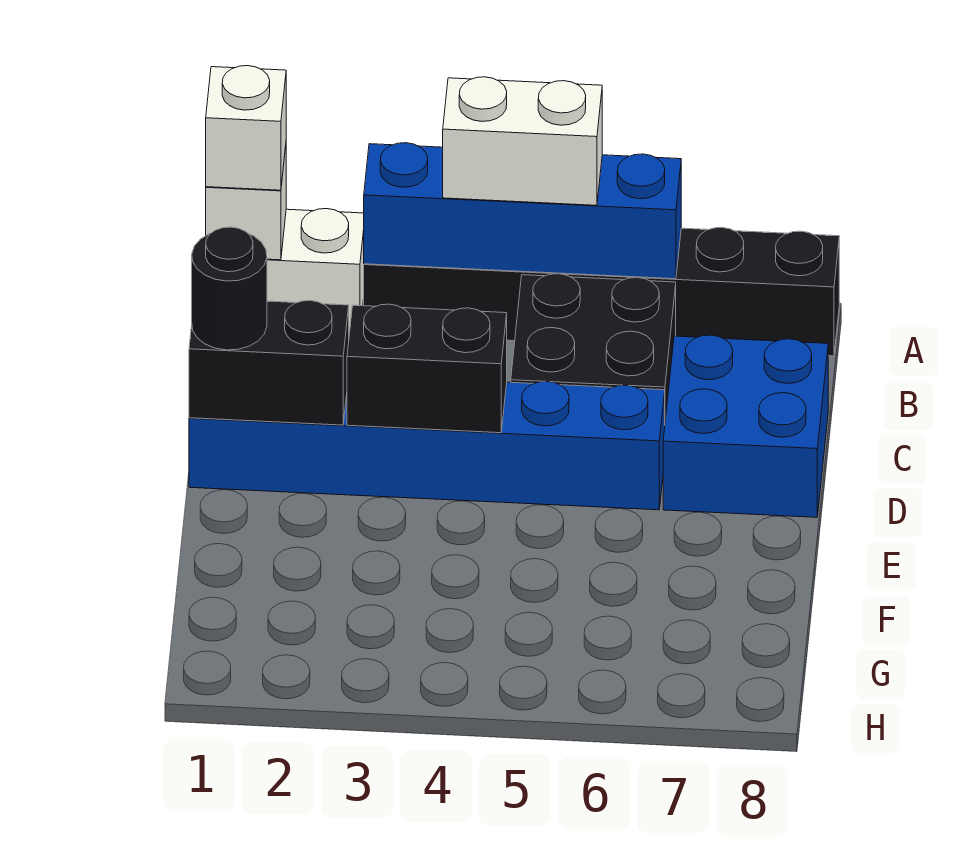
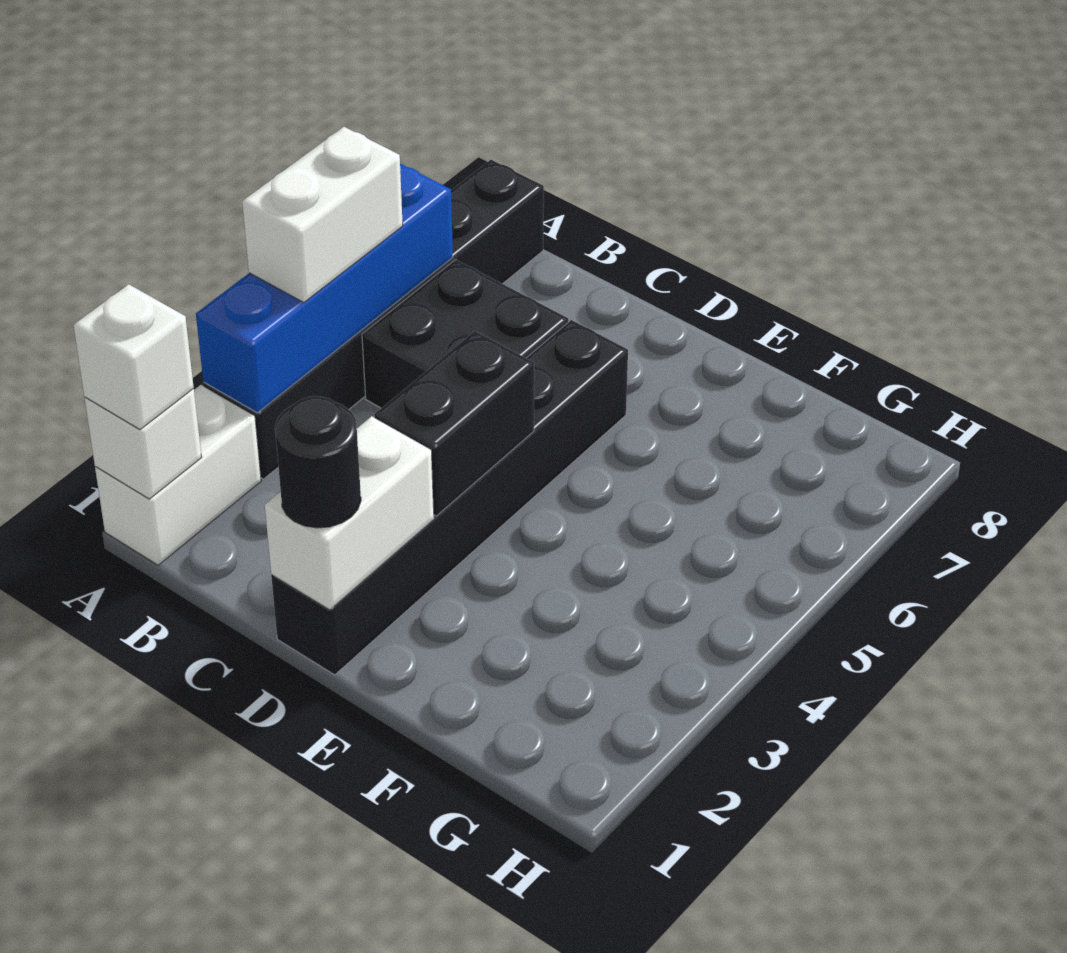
blue brick C7:D8 level 1 -> none
blue brick D1:D6 level 1 -> black brick D1:D6 level 1
black brick D1:D2 level 2 -> white brick D1:D2 level 2

